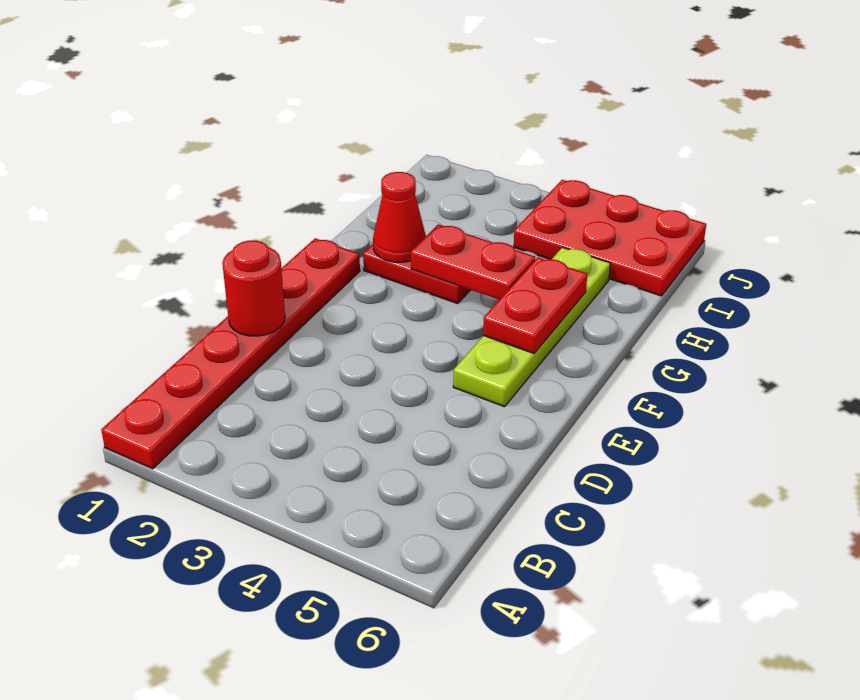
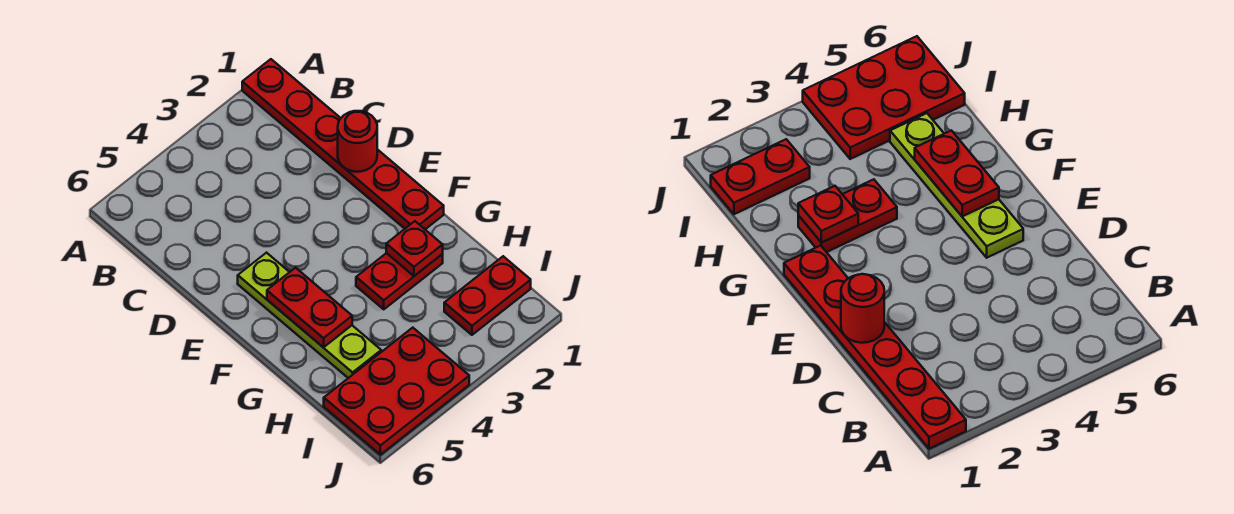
red cone G2 level 2 -> red plate G2 level 2
red plate G3:G4 level 2 -> red plate I1:I2 level 1

